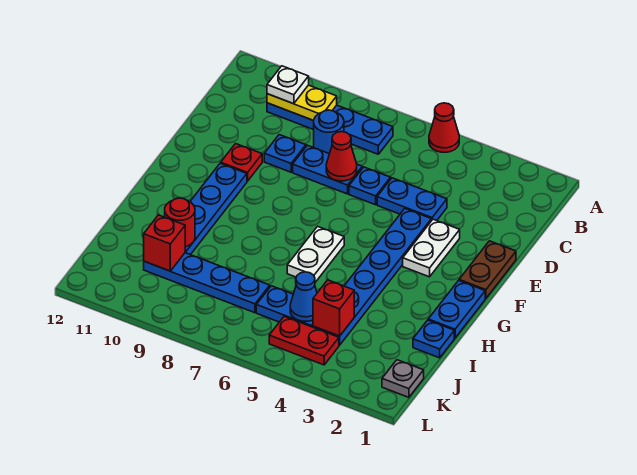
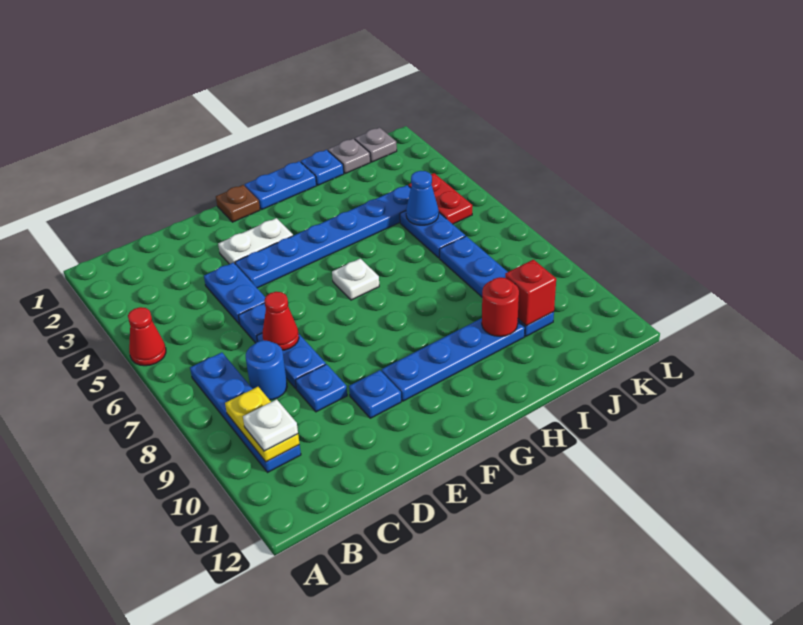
brown plate E1:F1 level 1 -> brown plate F1 level 1
red plate E10 level 1 -> blue plate E10 level 1
white plate G6:H6 level 1 -> white plate G6 level 1
none -> grey plate J1 level 1
red brick J4 level 2 -> none

